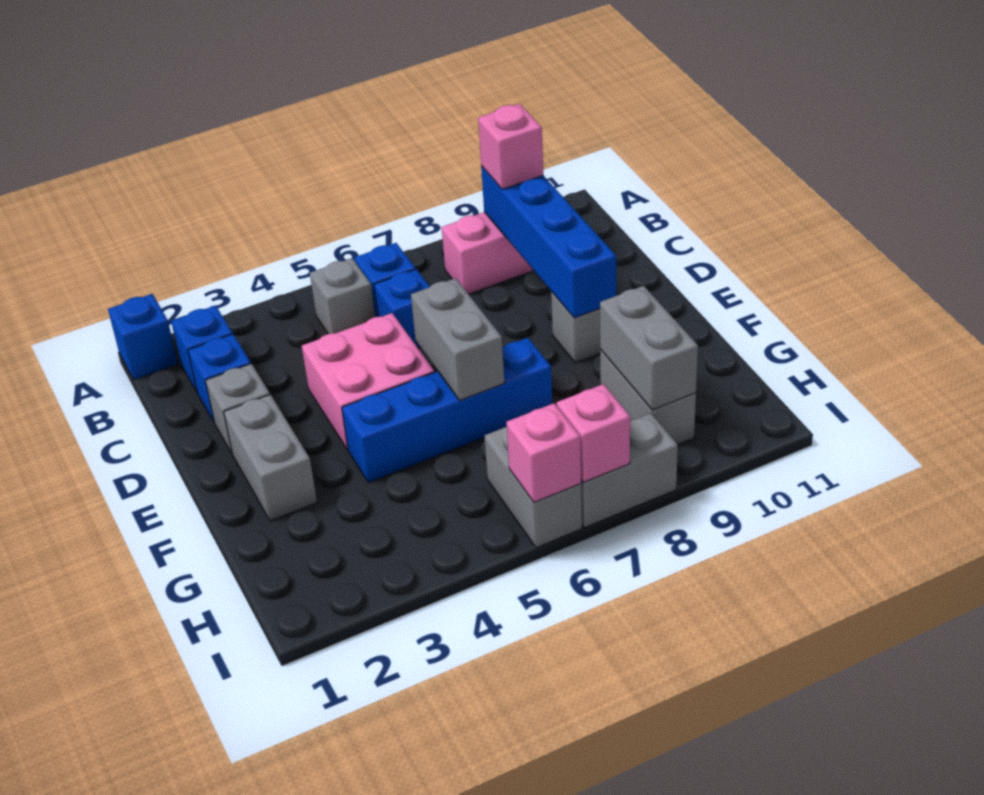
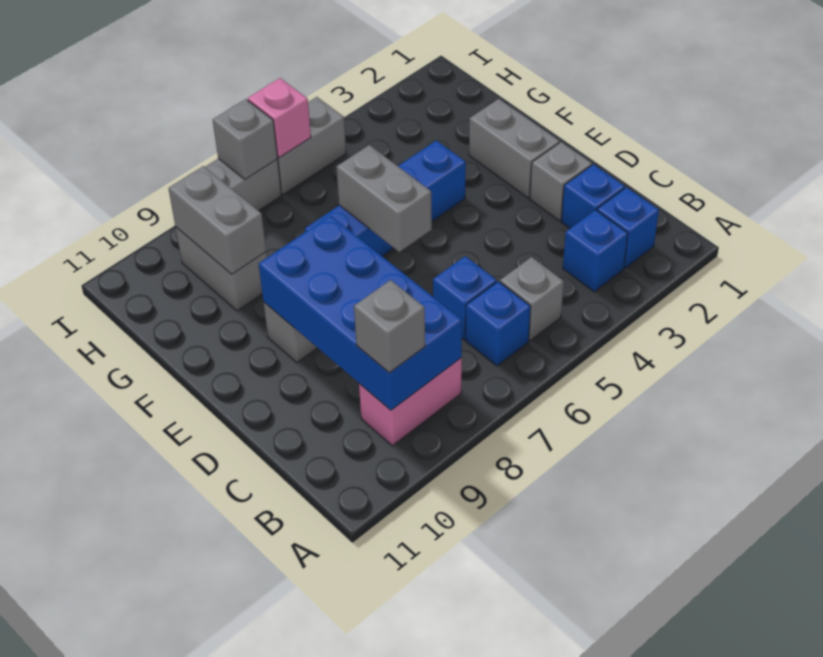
blue brick A1 level 1 -> blue brick B3 level 1
blue brick B9:E9 level 2 -> blue brick B8:E9 level 2
pink brick B9 level 3 -> grey brick B9 level 3
pink brick D4:E5 level 1 -> none
grey brick H6:I6 level 1 -> grey brick I5:I6 level 1
pink brick I7 level 2 -> grey brick I7 level 2

